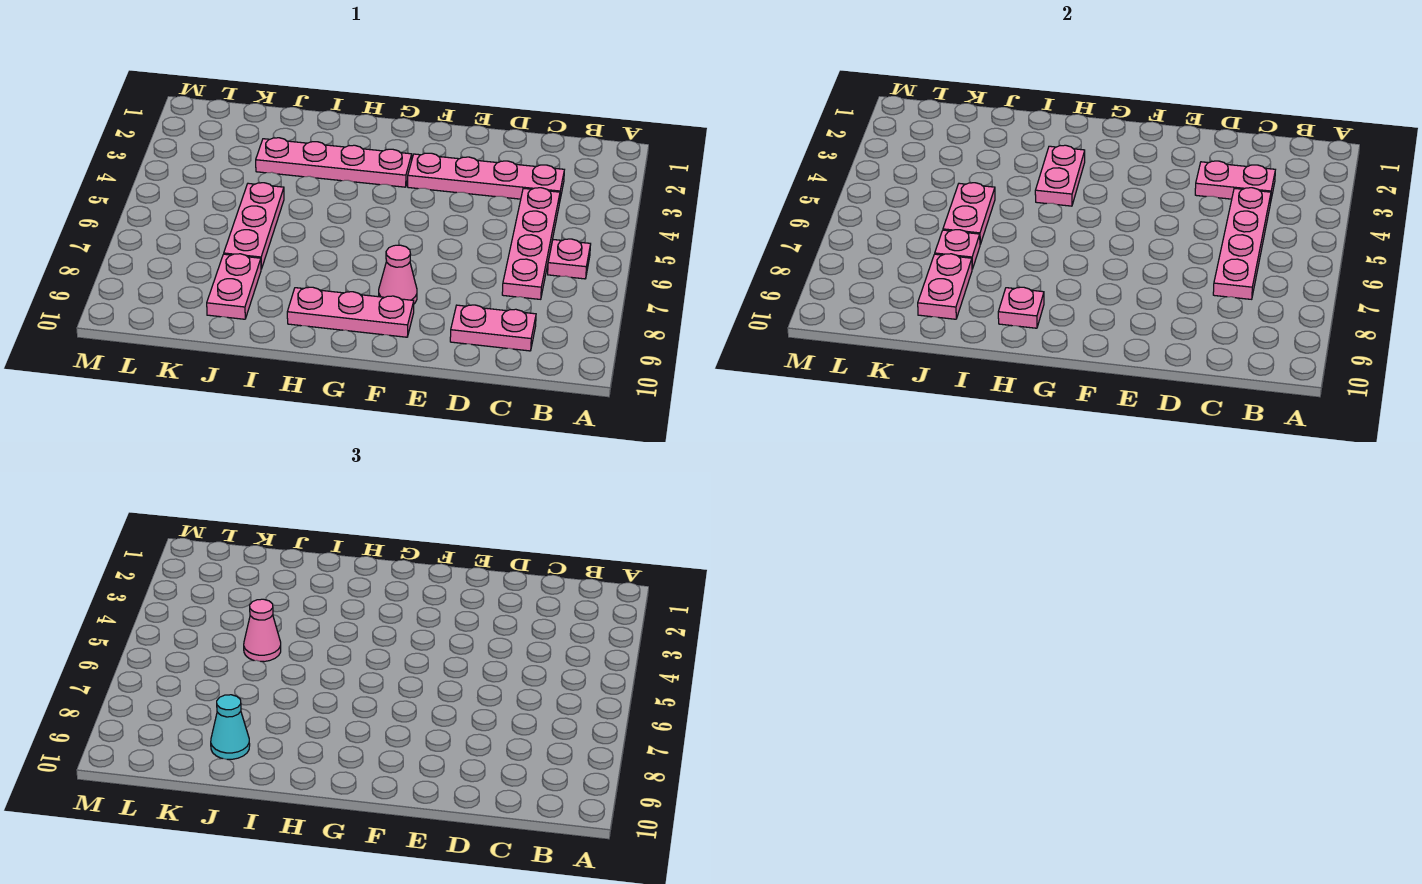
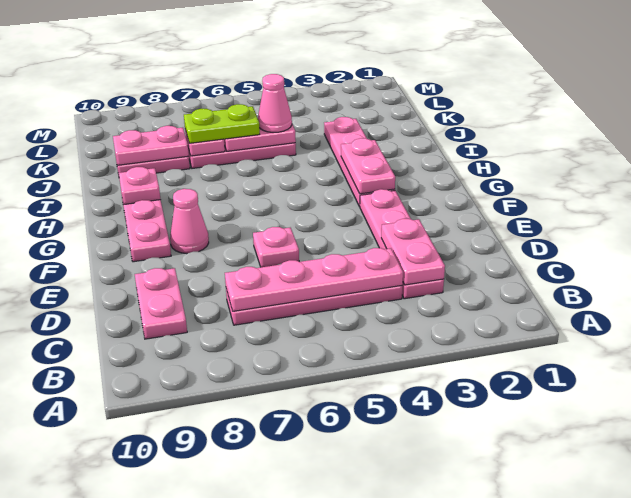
pink plate B6 level 1 -> pink plate E6 level 1
pink plate H3:H4 level 2 -> pink plate G3:H3 level 2
none -> lime plate J6:J7 level 3
cyan cone J9 level 3 -> none

